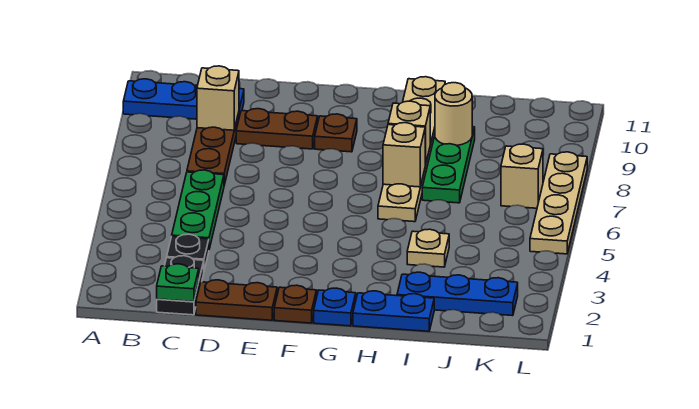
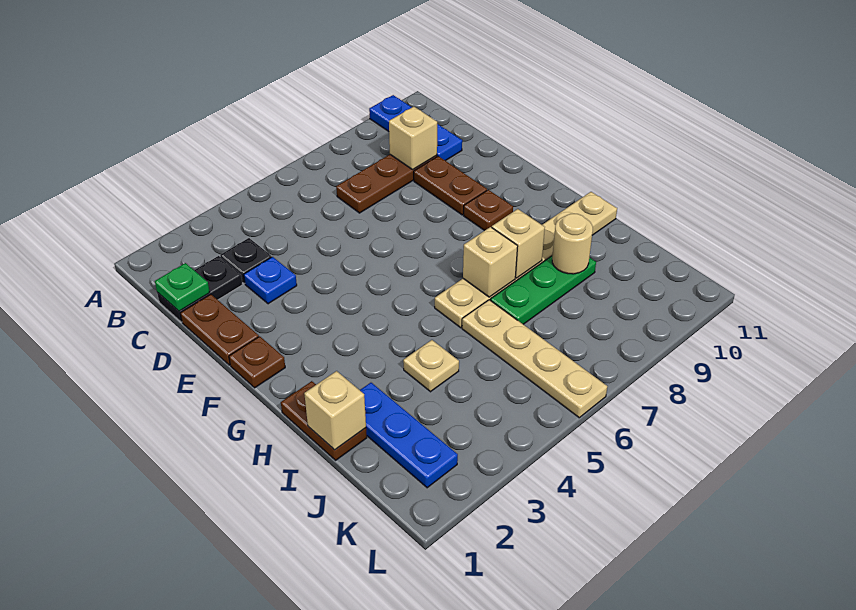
green plate C4:C6 level 1 -> none
blue plate G1 level 1 -> blue plate D3 level 1
blue plate H1:I1 level 1 -> brown plate H1:I1 level 1
tan brick K7 level 1 -> tan brick I1 level 2
tan plate L5:L8 level 1 -> tan plate I6:L6 level 1

